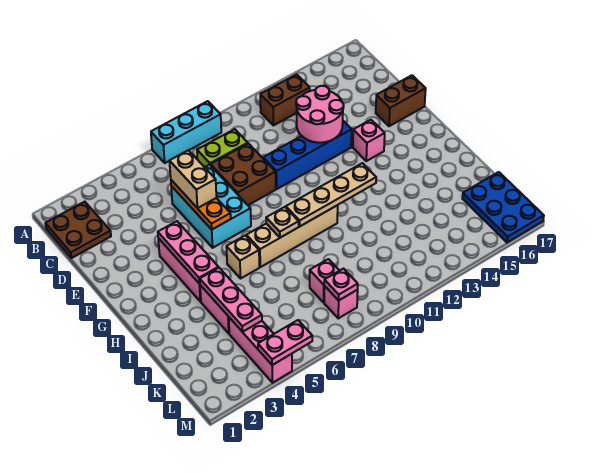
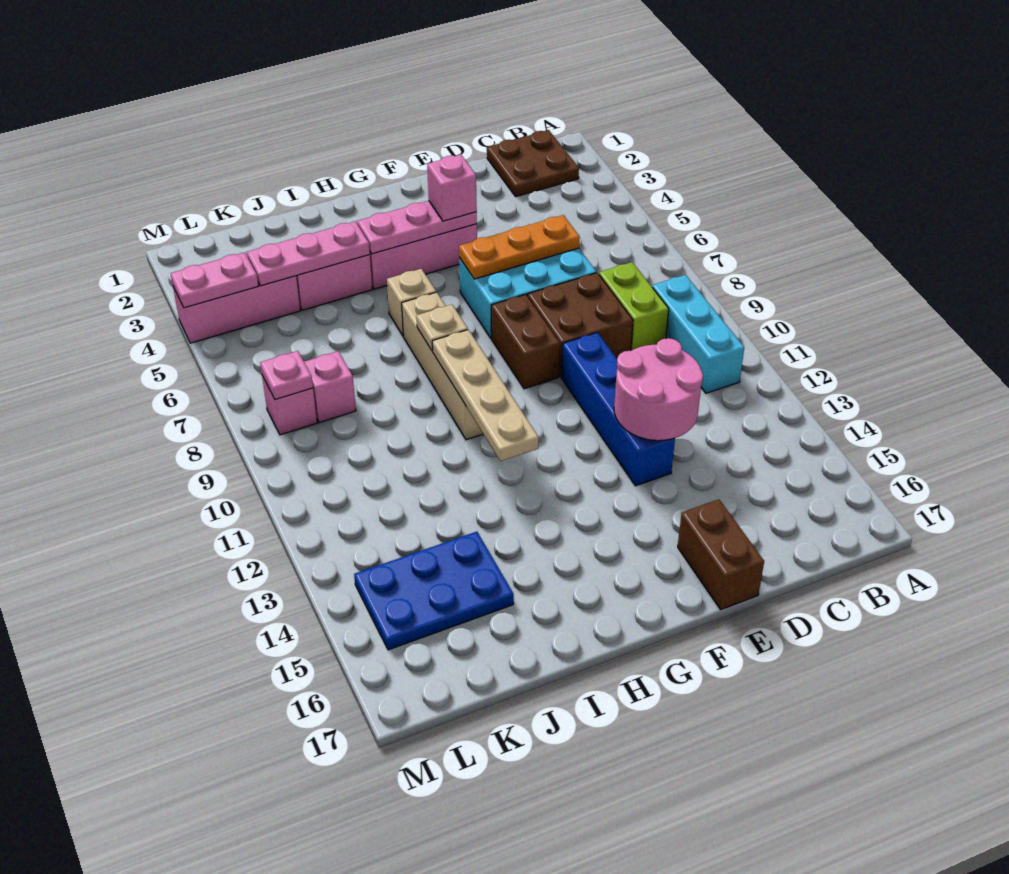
cyan brick A7:A9 level 1 -> cyan brick B9:B11 level 1
brown brick B12:B13 level 1 -> brown brick F8:F9 level 1
tan brick D6:E6 level 3 -> none
pink brick F14 level 1 -> pink brick F4 level 3
blue plate K16:M17 level 1 -> blue plate J14:L15 level 1
pink plate M4:M5 level 2 -> pink plate L4:M4 level 2

